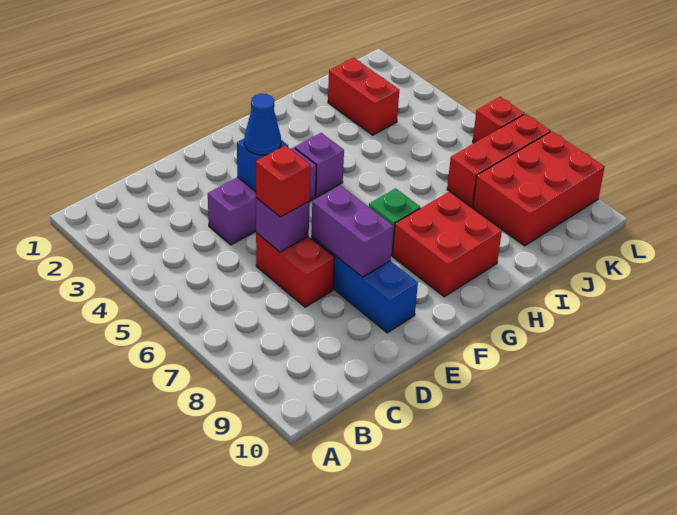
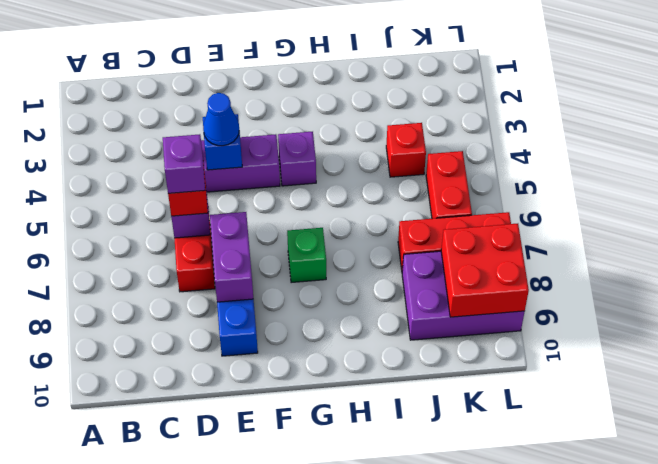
none -> purple brick D6 level 4
red brick G8:H9 level 1 -> red brick K8:L9 level 2
red brick J2:J3 level 1 -> red brick K5:K6 level 1
red brick J8:L9 level 1 -> purple brick J8:L9 level 1
red brick L6 level 1 -> red brick J4 level 1

